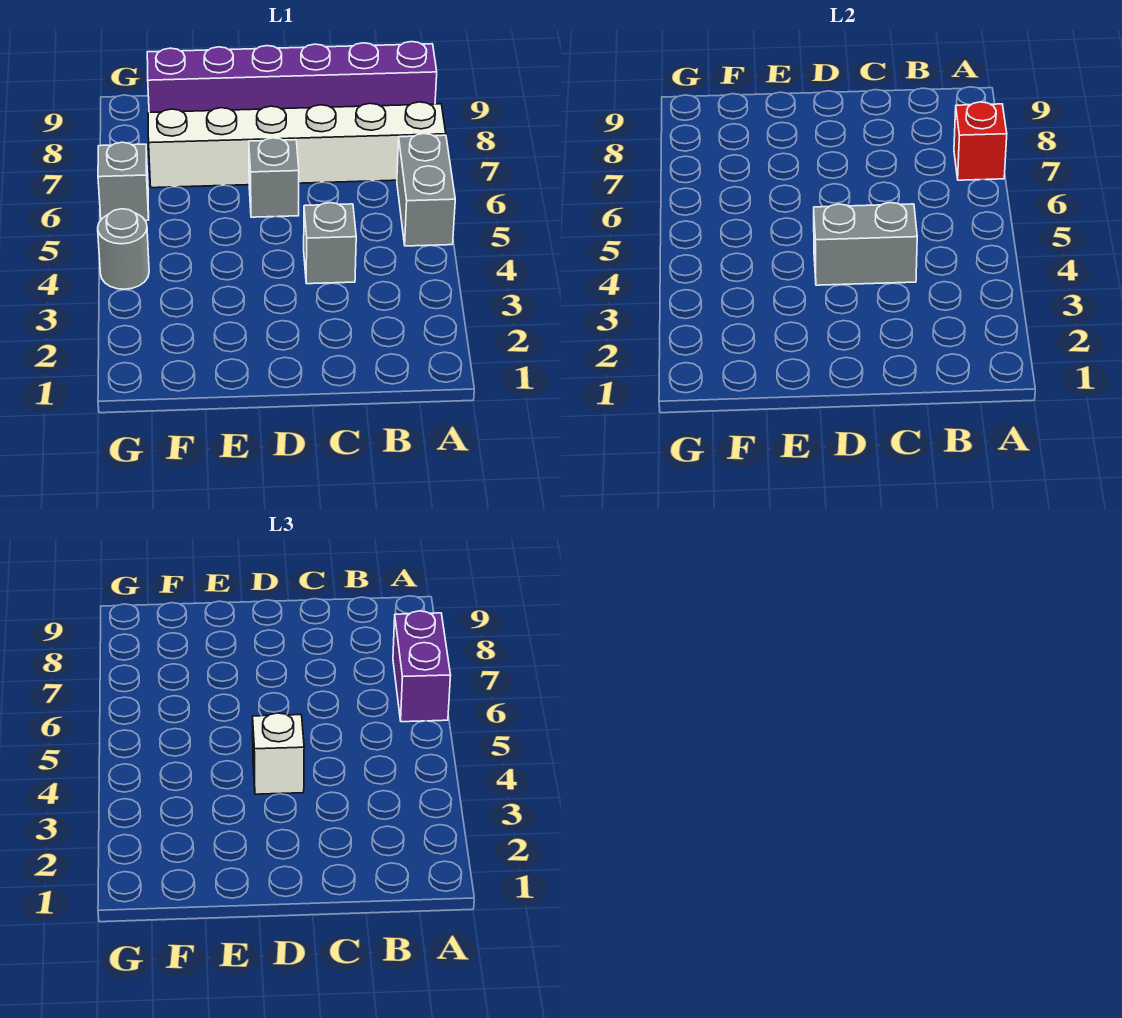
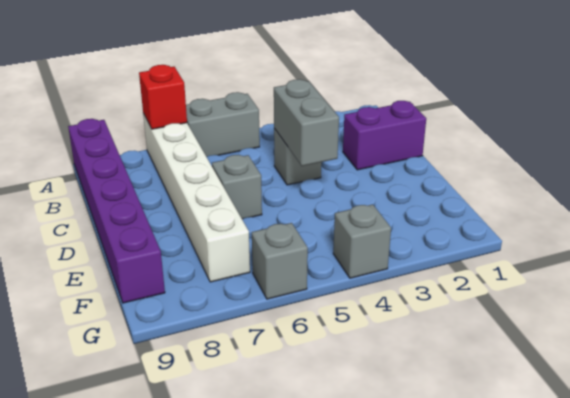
purple brick A6:A7 level 3 -> purple brick C1:C2 level 1
white brick D4 level 3 -> none
grey round brick G4 level 1 -> grey brick G4 level 1

